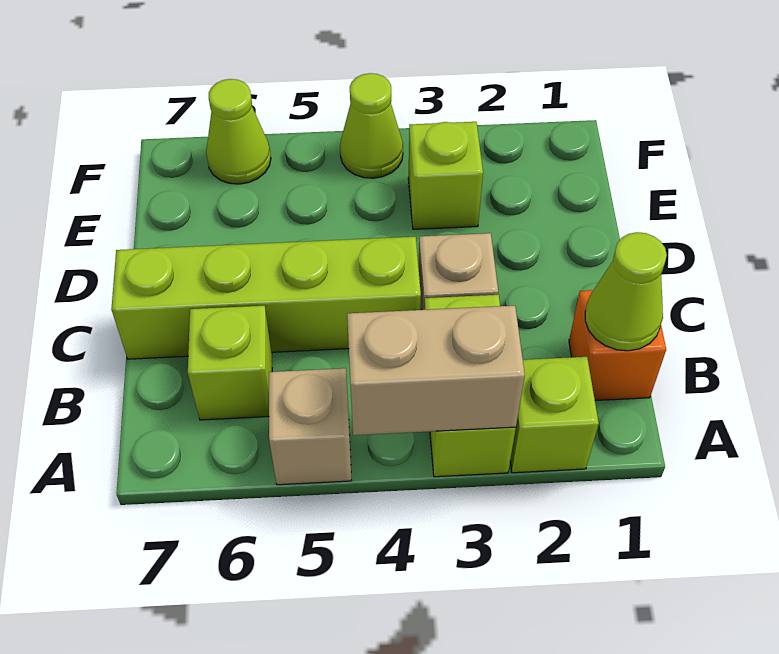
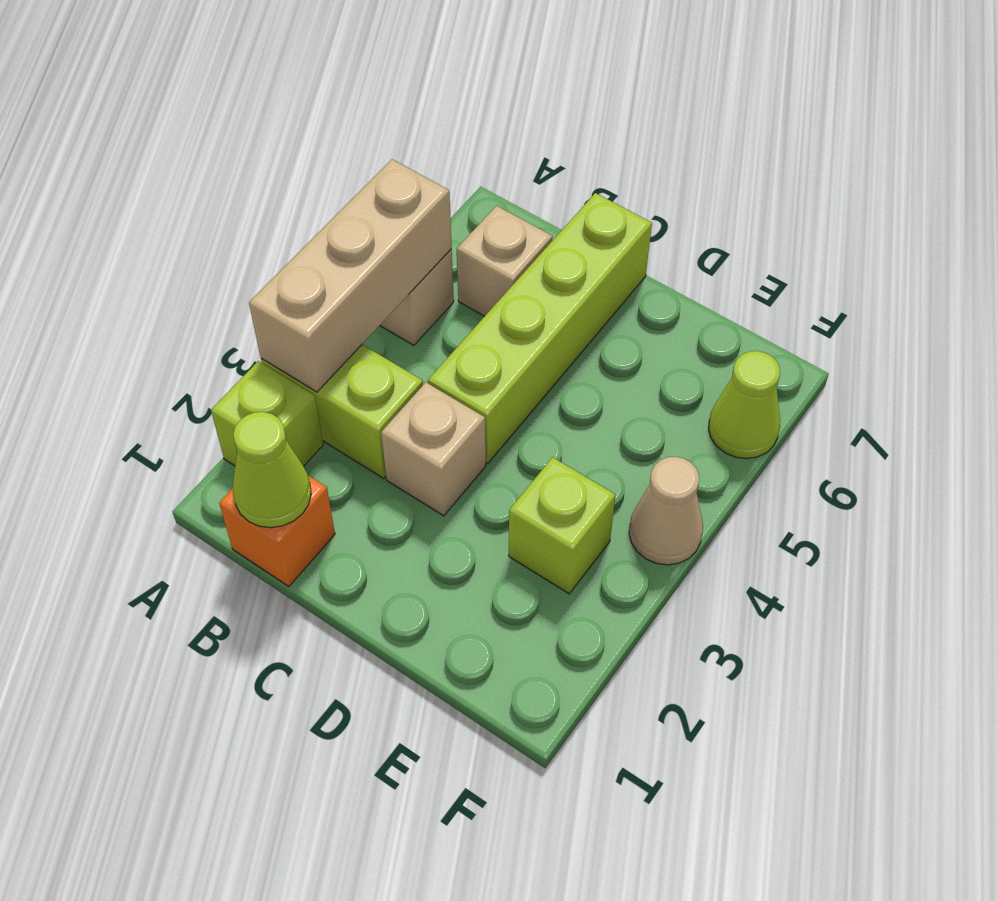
tan brick A3:A4 level 2 -> tan brick A3:A5 level 2
lime brick B6 level 1 -> tan brick B6 level 1
lime cone F4 level 1 -> tan cone F4 level 1

